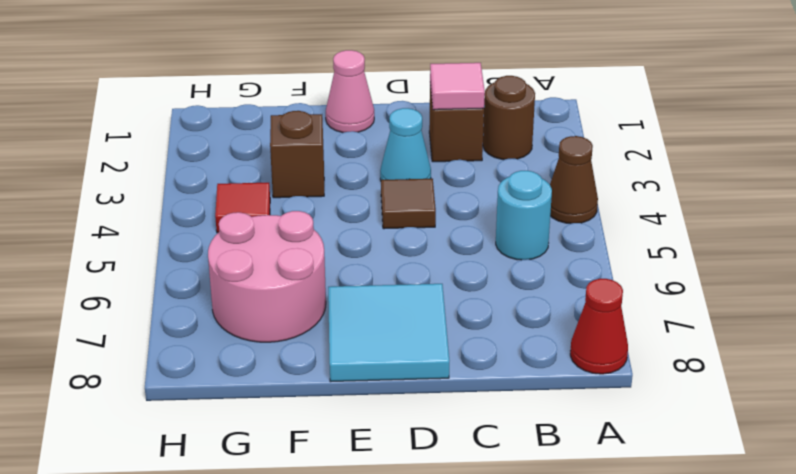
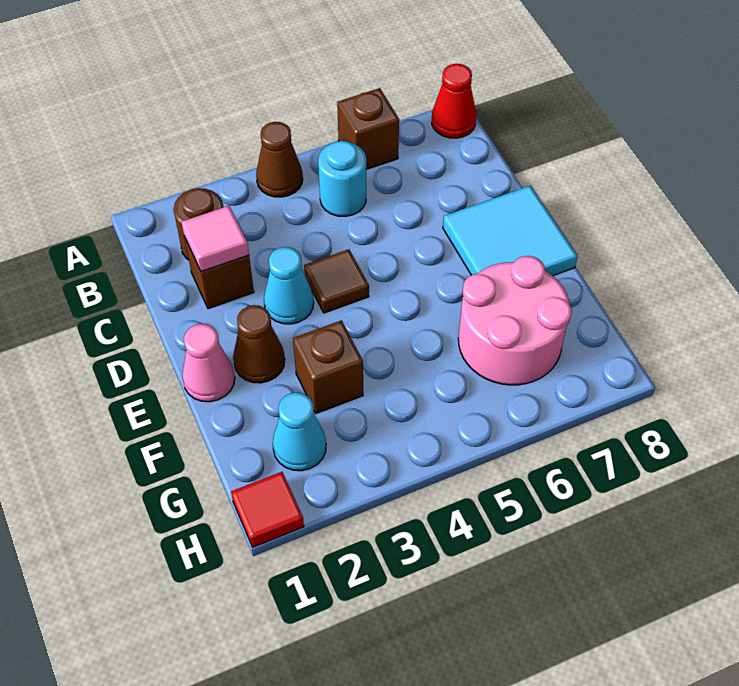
none -> brown brick A6 level 1
none -> brown cone E2 level 1
none -> cyan cone G2 level 1
red tile G4 level 1 -> red tile H1 level 1

